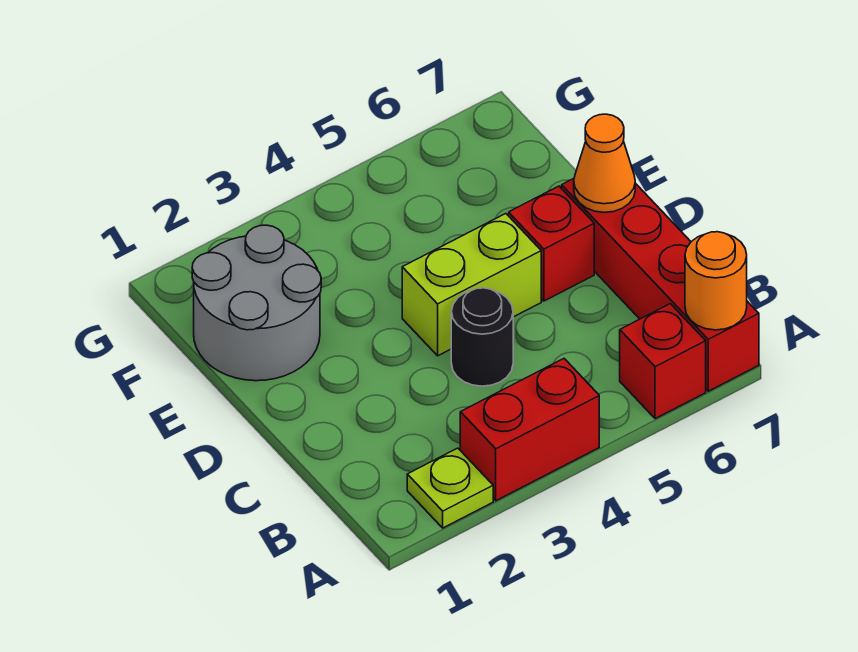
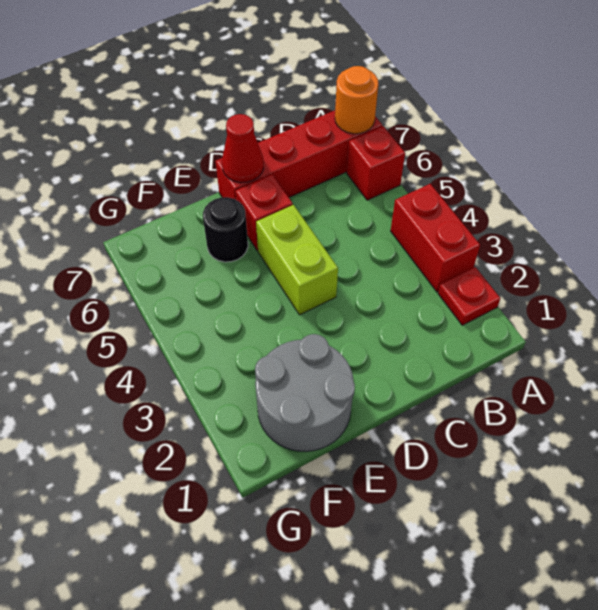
lime plate A2 level 1 -> red plate A2 level 1
black round brick C4 level 1 -> black round brick E6 level 1
orange cone D7 level 2 -> red cone D7 level 2

